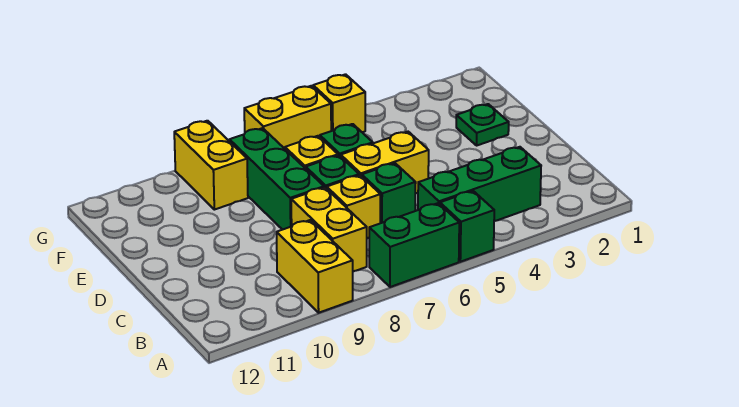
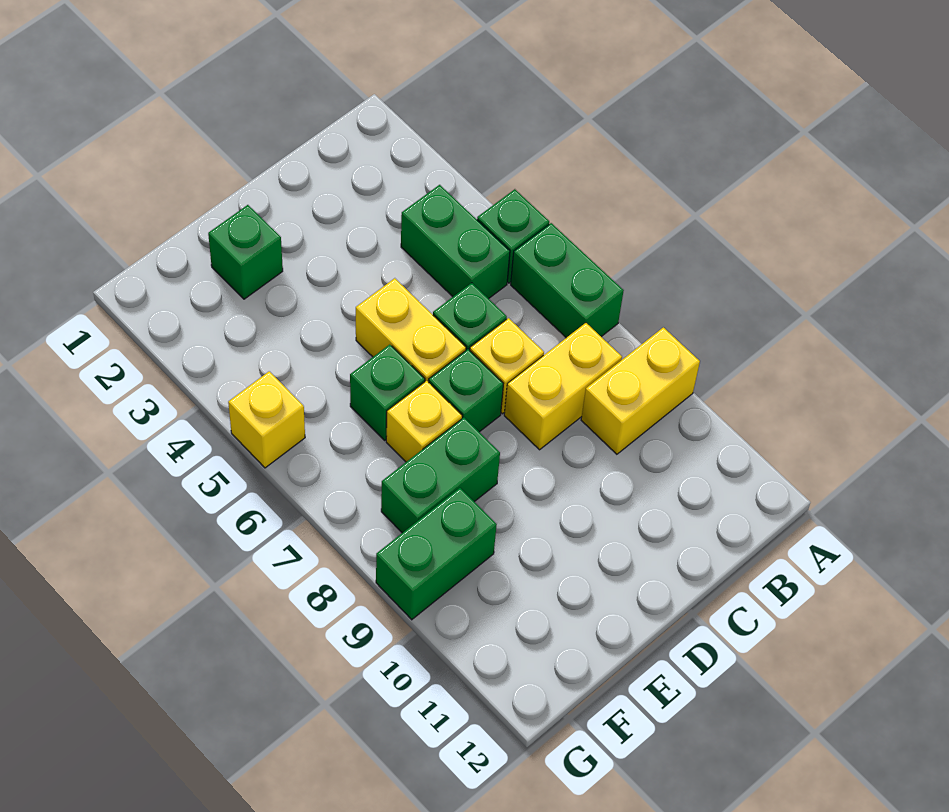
green brick B3:B5 level 1 -> green brick B4:B5 level 1
green brick D8:F8 level 1 -> green brick E8:F8 level 1
green plate E2 level 1 -> green brick E2 level 1
yellow brick F9:G9 level 1 -> green brick F9:G9 level 1
yellow brick G6:G7 level 1 -> none

